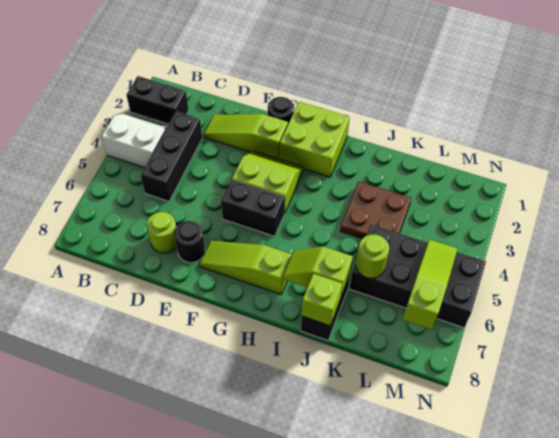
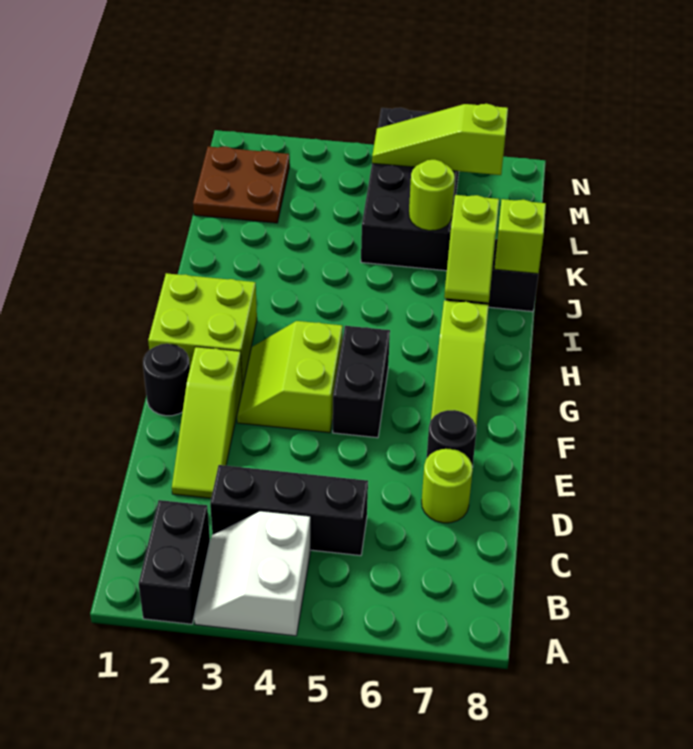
brown plate J3:K4 level 1 -> brown plate L1:M2 level 1

